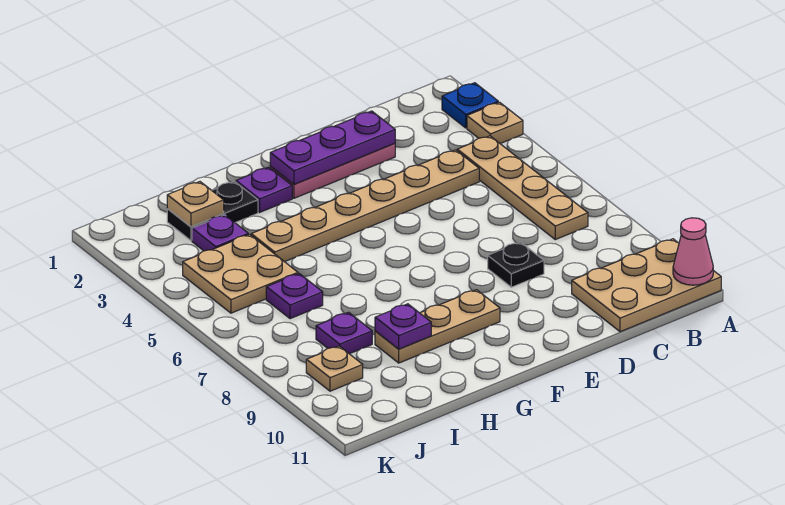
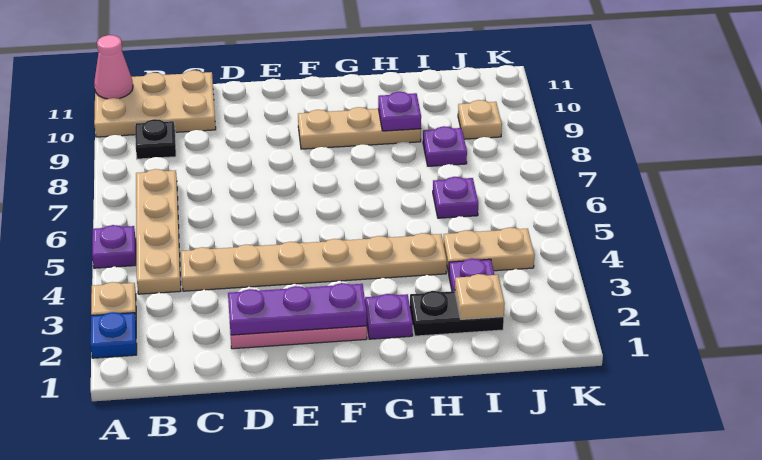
none -> purple plate A5 level 1
black plate D8 level 1 -> black plate B9 level 1
tan plate I4:J5 level 1 -> tan plate I4:J4 level 1

